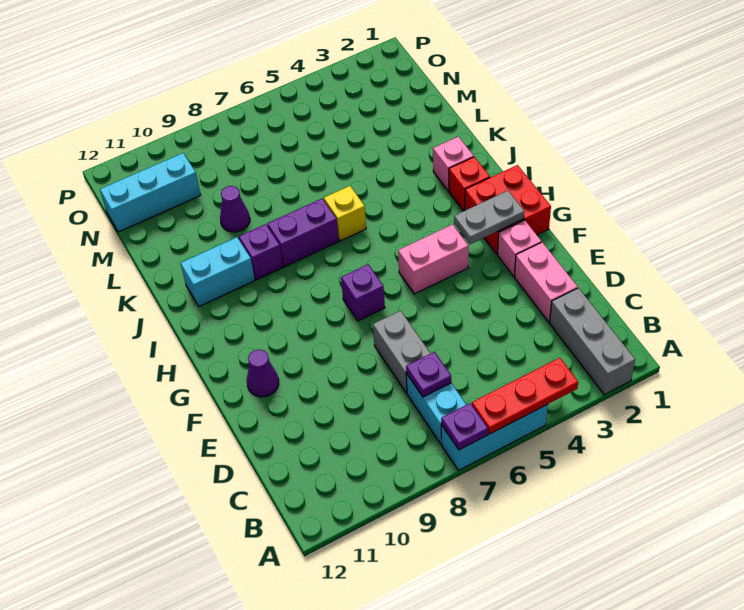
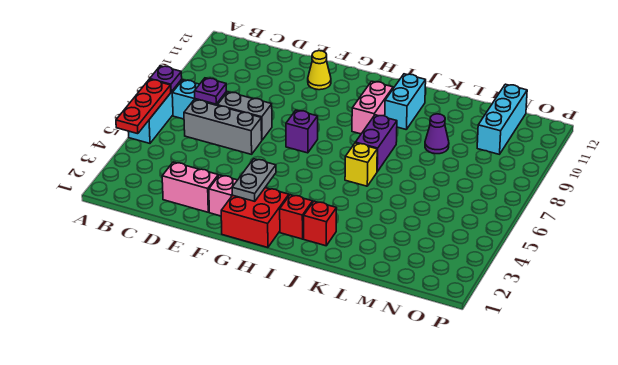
grey brick A2:C2 level 1 -> grey brick C6:E6 level 1
purple cone F11 level 1 -> yellow cone F11 level 1
pink brick G4:G5 level 1 -> pink brick I9:I10 level 1
pink brick J2 level 1 -> red brick J2 level 1
purple brick J9 level 1 -> none

